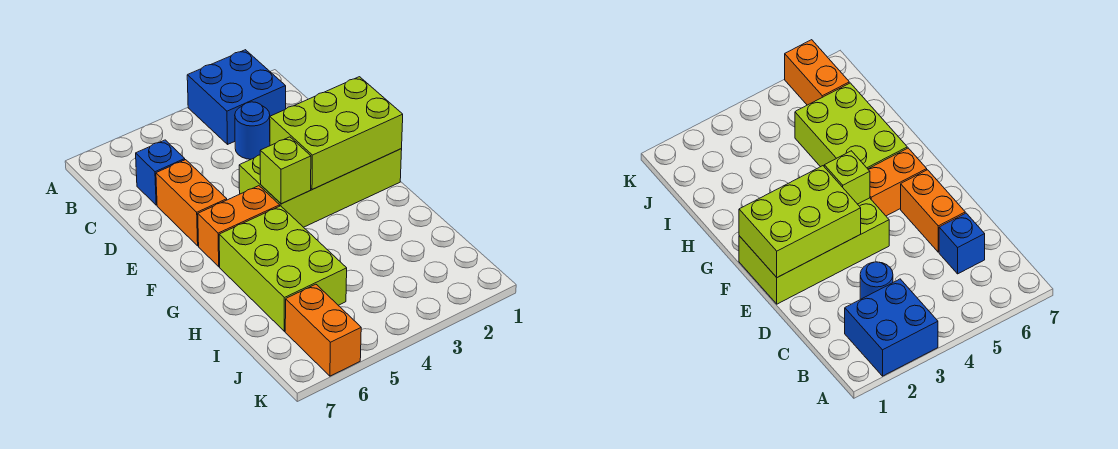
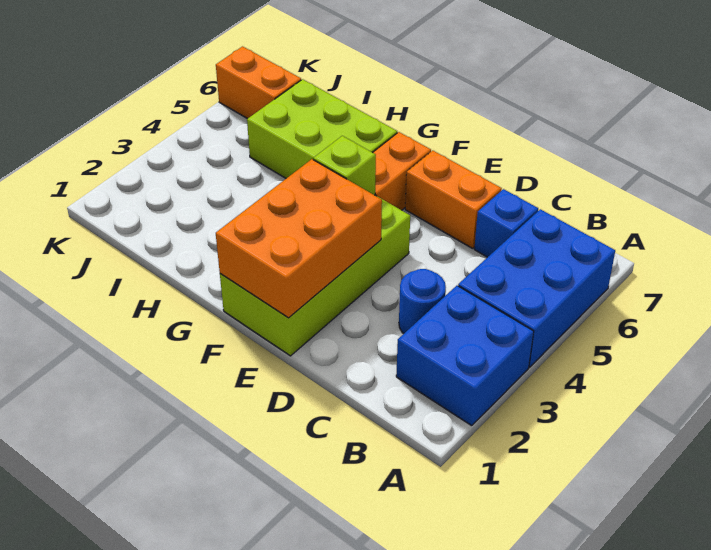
none -> blue brick A4:B6 level 1
lime brick E1:F3 level 2 -> orange brick E1:F3 level 2

